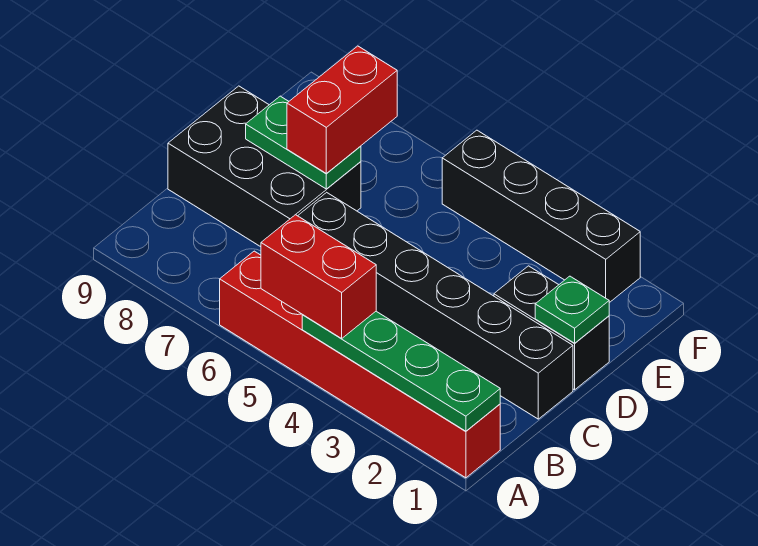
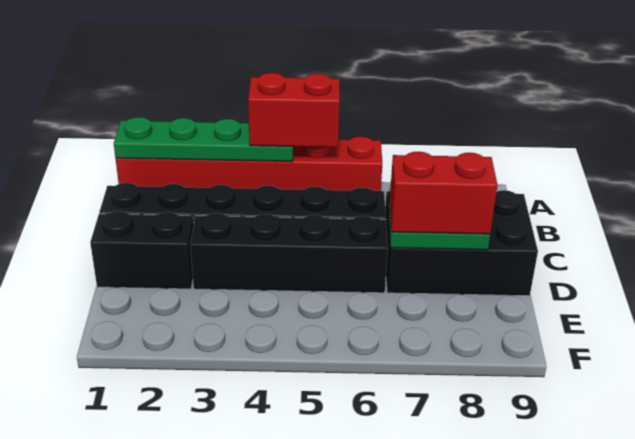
green plate D1 level 2 -> none
red brick D7:E7 level 3 -> red brick D7:D8 level 3
black brick F2:F5 level 1 -> black brick D3:D6 level 1

